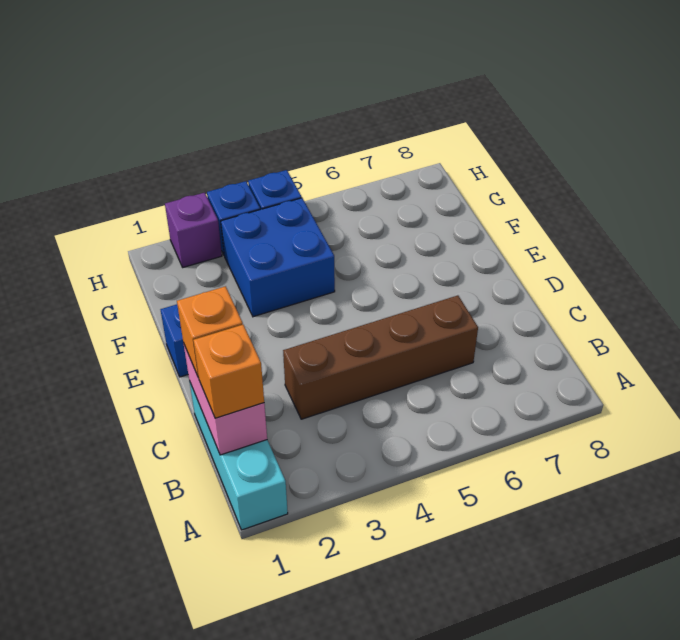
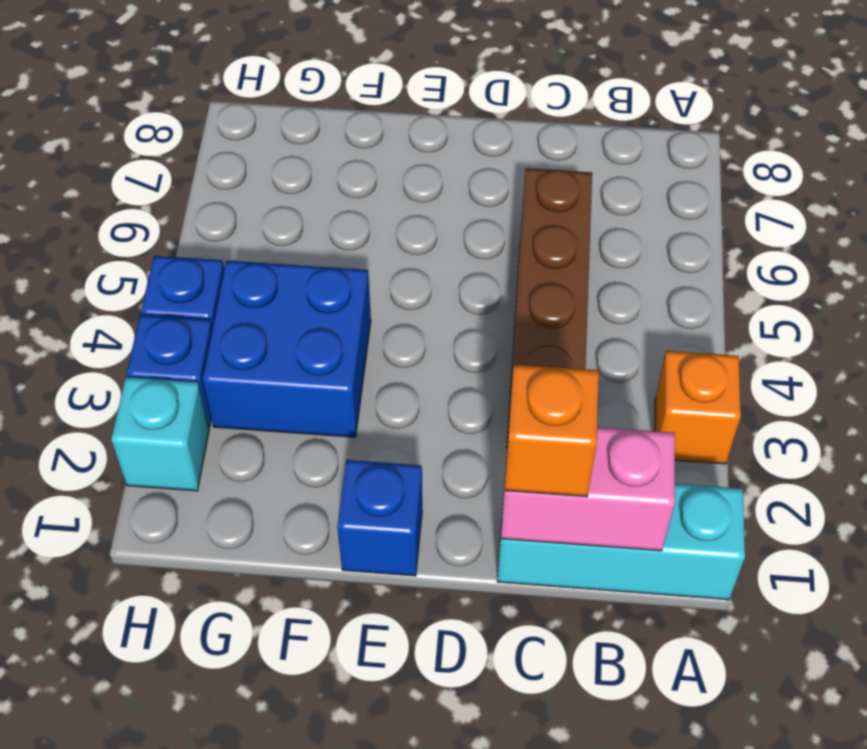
orange brick B1 level 3 -> orange brick A3 level 1
purple brick H2 level 1 -> cyan brick H2 level 1

